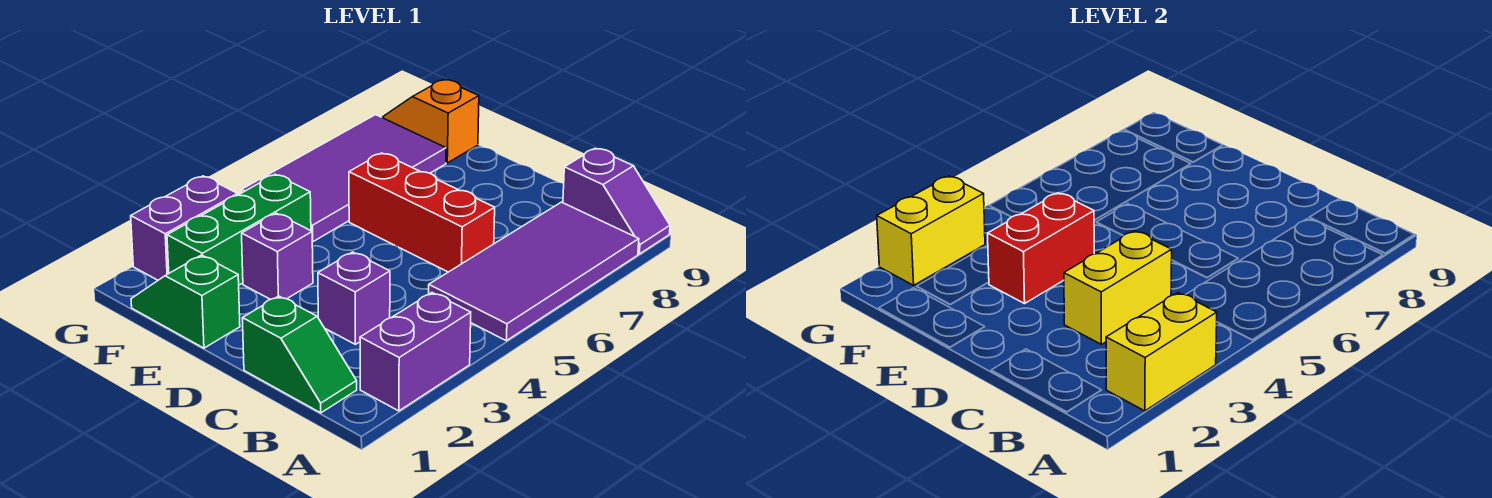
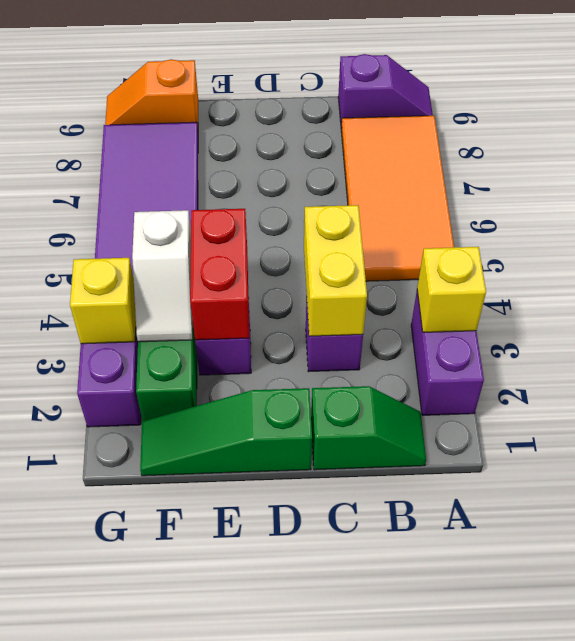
yellow brick A2:A3 level 2 -> yellow brick A3 level 2
purple tile A5:B8 level 1 -> orange tile A5:B8 level 1
red brick C6:E6 level 1 -> none
green slope E1:F1 level 1 top E -> green slope D1:F1 level 1 top D
none -> white slope F3:F4 level 2 top 4
yellow brick G2:G3 level 2 -> yellow brick G3 level 2

